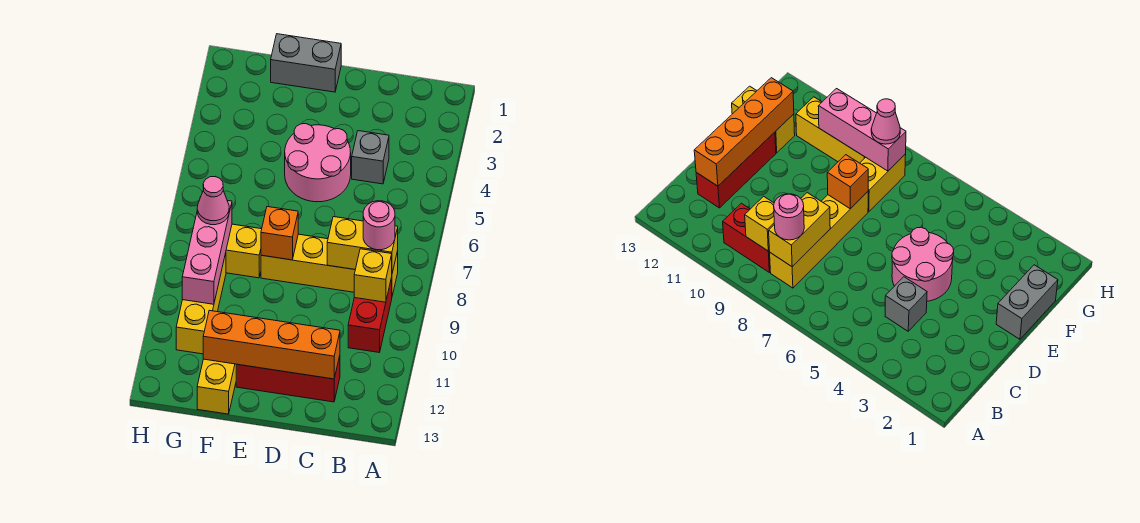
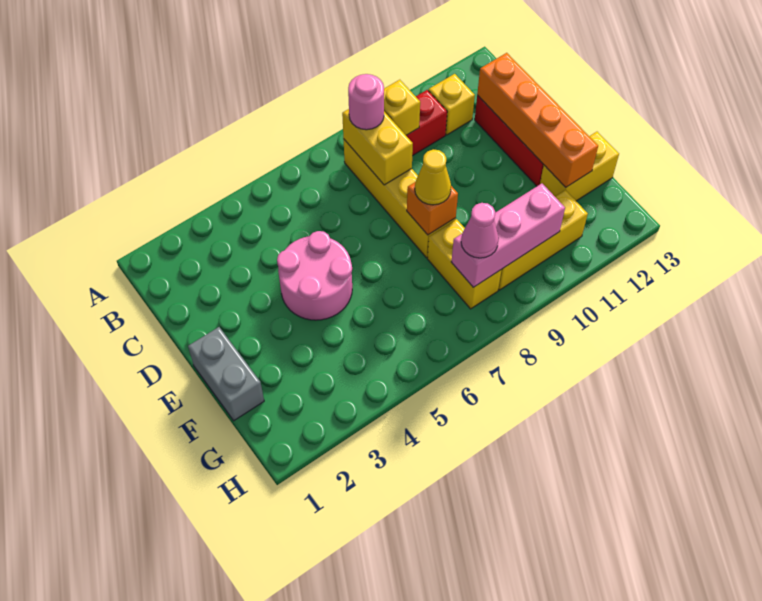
none -> yellow brick B11 level 1
grey brick C4 level 1 -> none
none -> yellow cone E8 level 3

